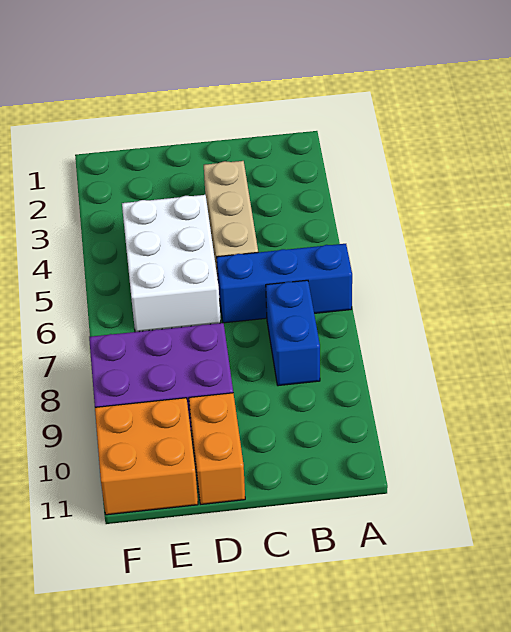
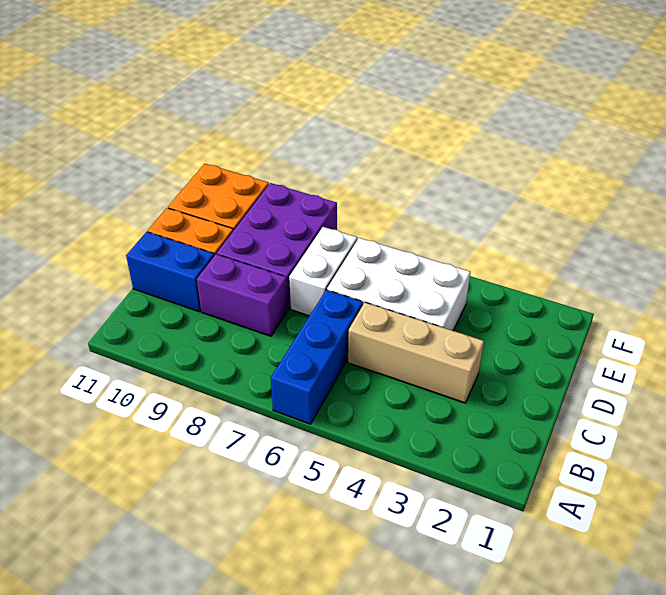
blue brick B7:B8 level 1 -> blue brick C10:C11 level 1
none -> purple brick C8:C9 level 1
none -> white brick D7:E7 level 1

